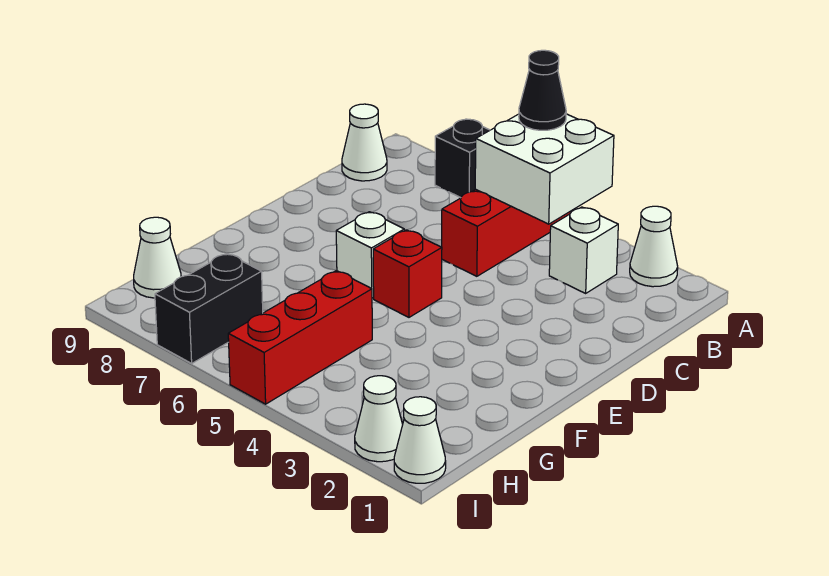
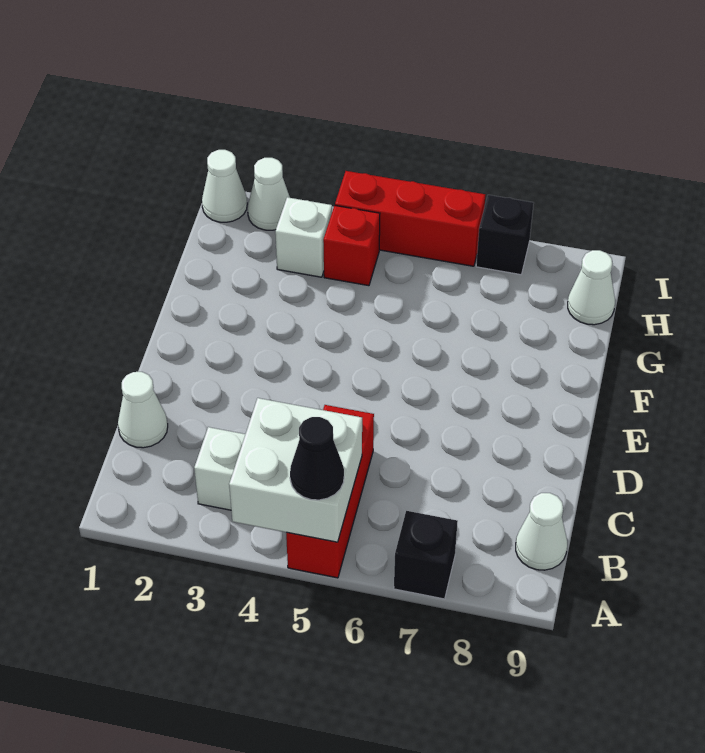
white cone A2 level 1 -> white cone C1 level 1
red brick E5 level 1 -> red brick H4 level 1
white brick E6 level 1 -> white brick H3 level 1
red brick G5:I5 level 1 -> red brick I4:I6 level 1
black brick H7:I7 level 1 -> black brick I7 level 1

